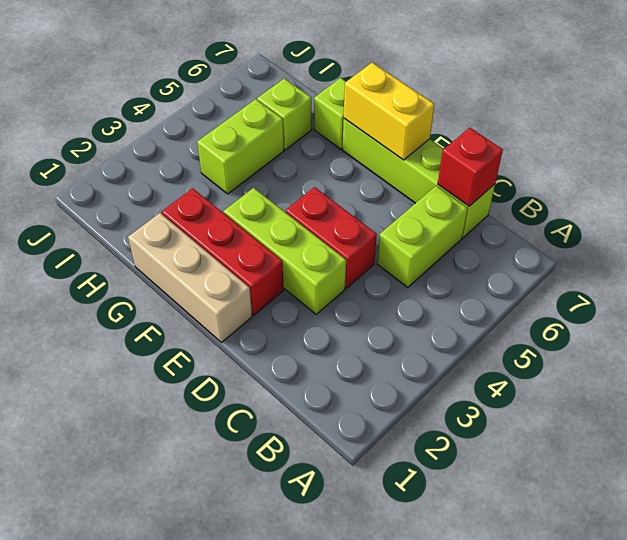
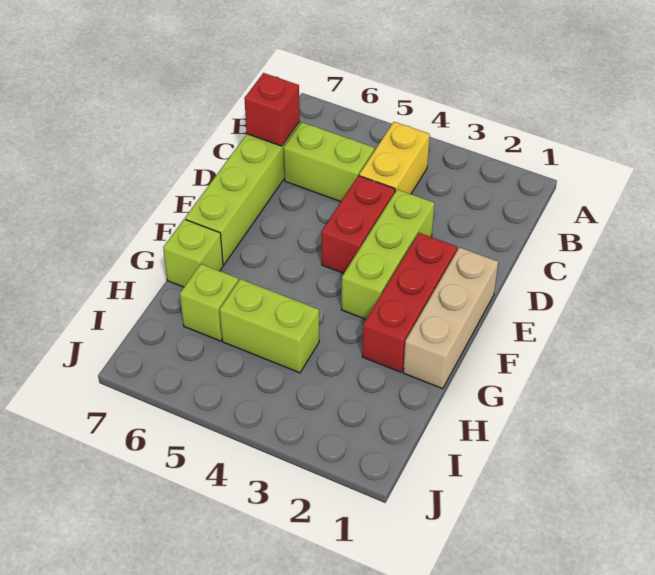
yellow brick E7:F7 level 2 -> yellow brick B4:C4 level 1

